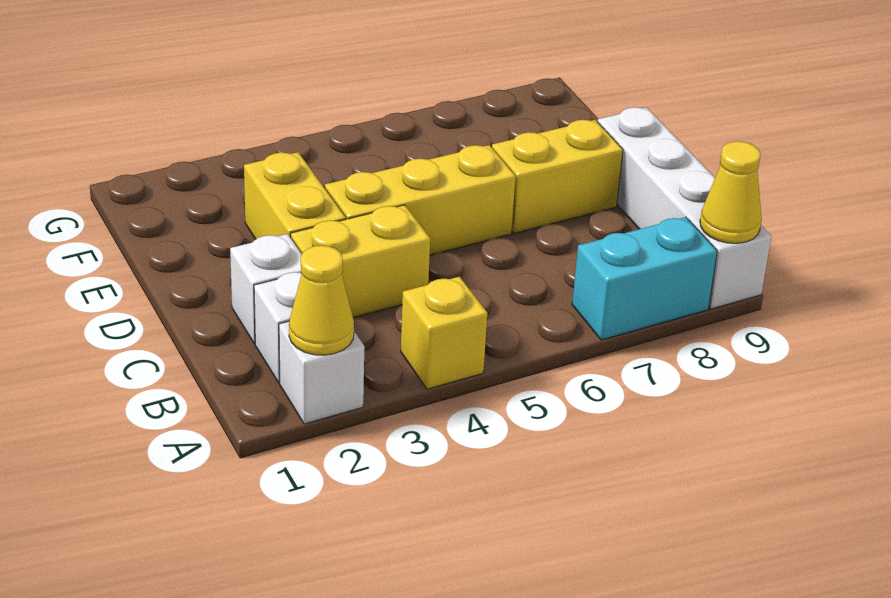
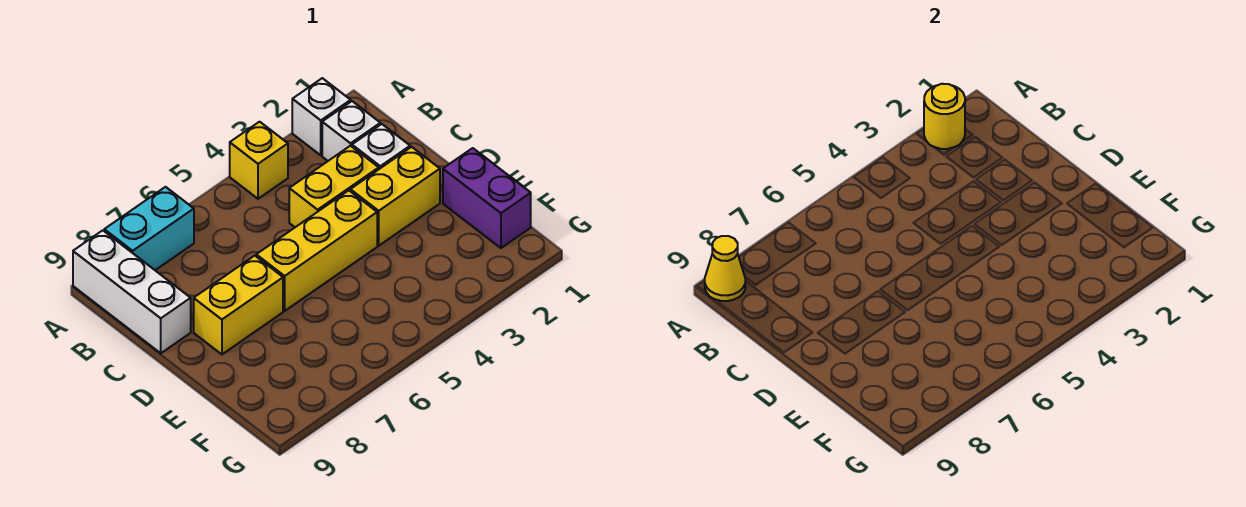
yellow cone A2 level 2 -> yellow round brick A2 level 2
white brick A9:D9 level 1 -> white brick A9:C9 level 1
yellow brick D3:E3 level 1 -> yellow brick D2:D3 level 1
none -> purple brick E1:F1 level 1

